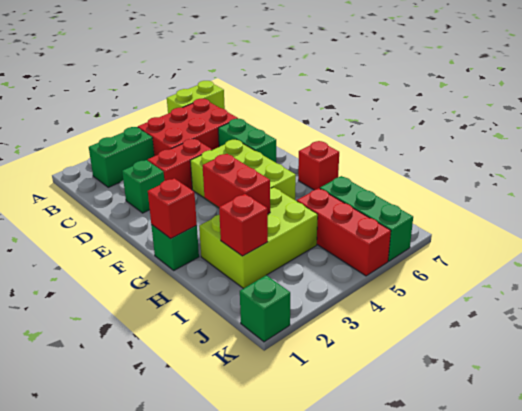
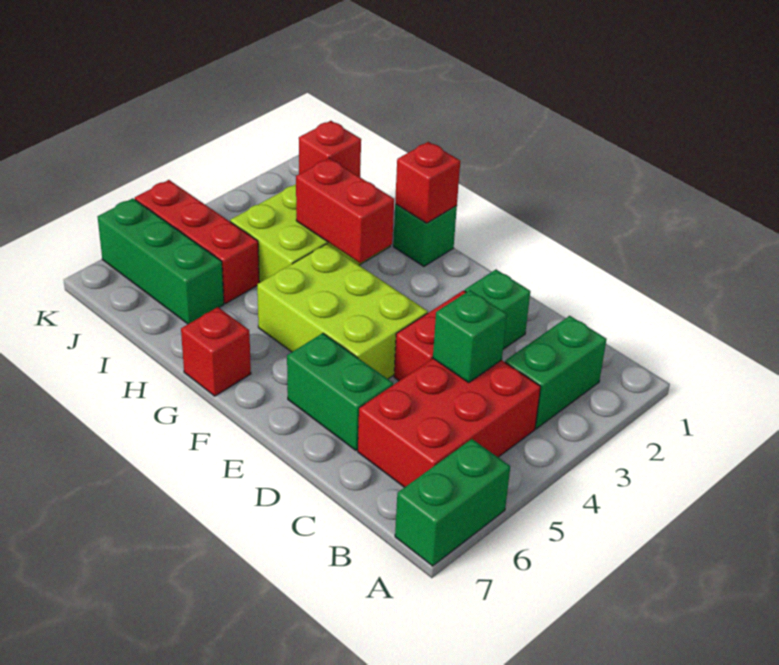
lime brick A6:A7 level 1 -> green brick A6:A7 level 1
green brick K1 level 1 -> green brick C4 level 2

